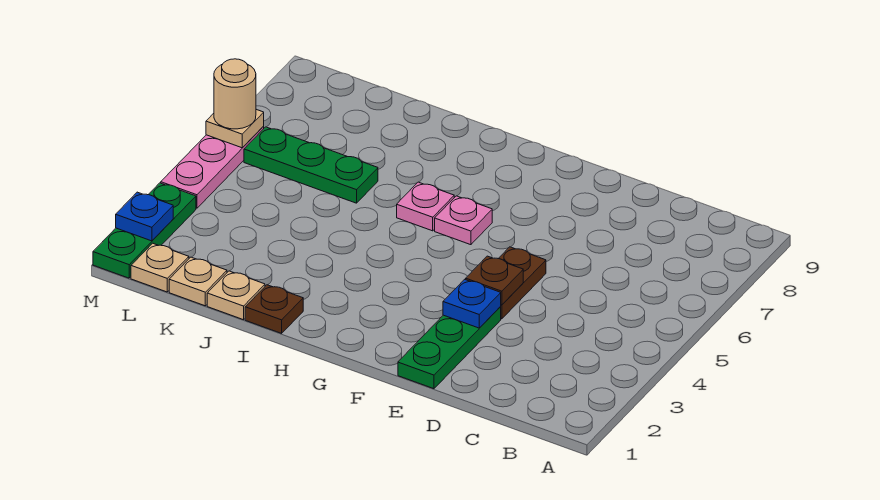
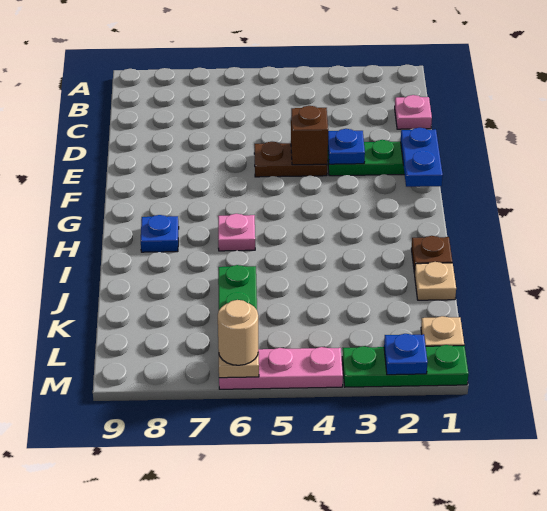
none -> blue plate E1:F1 level 2
brown plate E4 level 2 -> brown brick E4 level 2
pink plate G6 level 1 -> pink plate C1 level 1
none -> blue plate H8 level 1
tan plate K1 level 1 -> none

